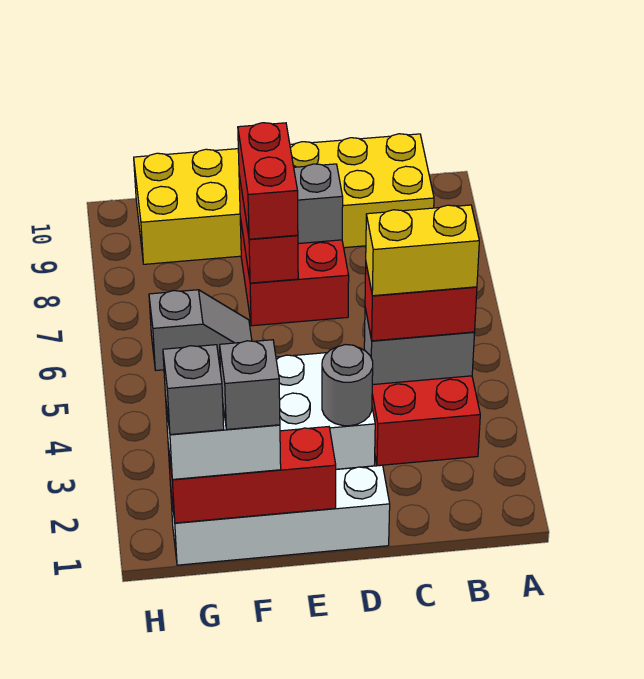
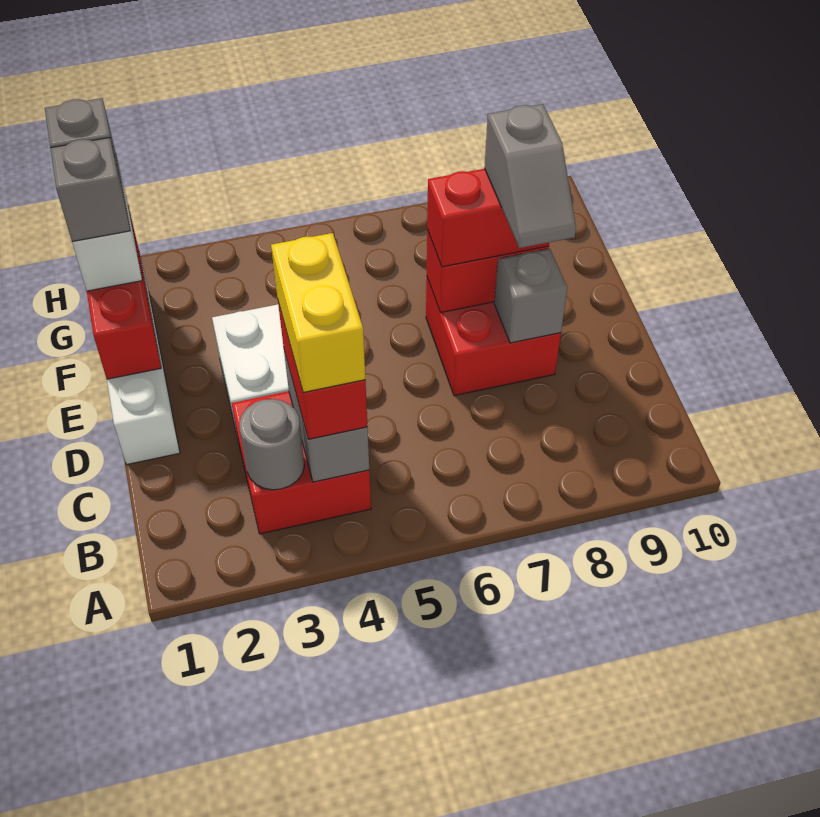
yellow brick B9:G10 level 1 -> none
grey round brick D3 level 2 -> grey round brick B3 level 2
grey slope F6:G6 level 1 top G -> grey slope D8:E8 level 4 top E

